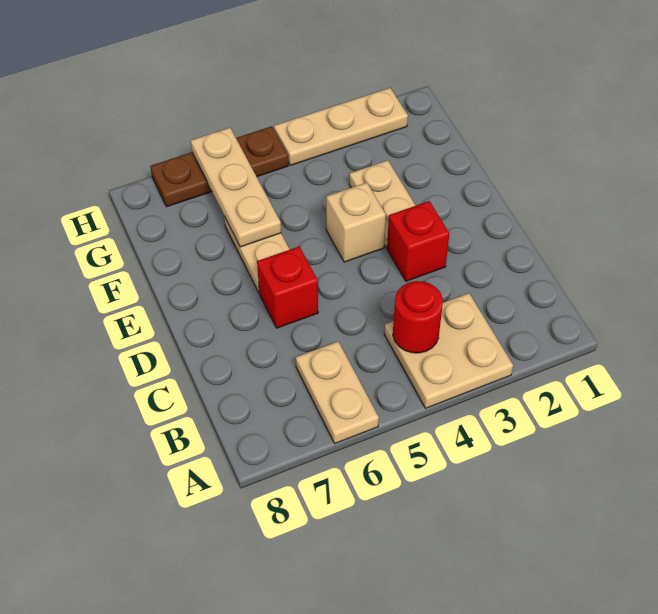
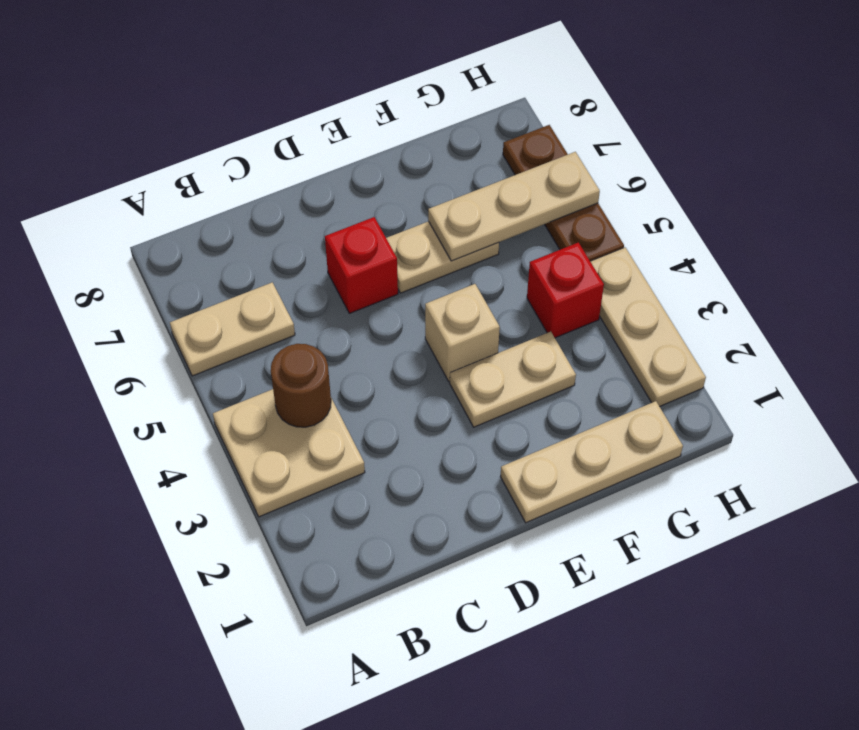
red round brick B4 level 2 -> brown round brick B4 level 2
red brick D3 level 1 -> red brick G4 level 1
none -> tan plate E1:G1 level 1

